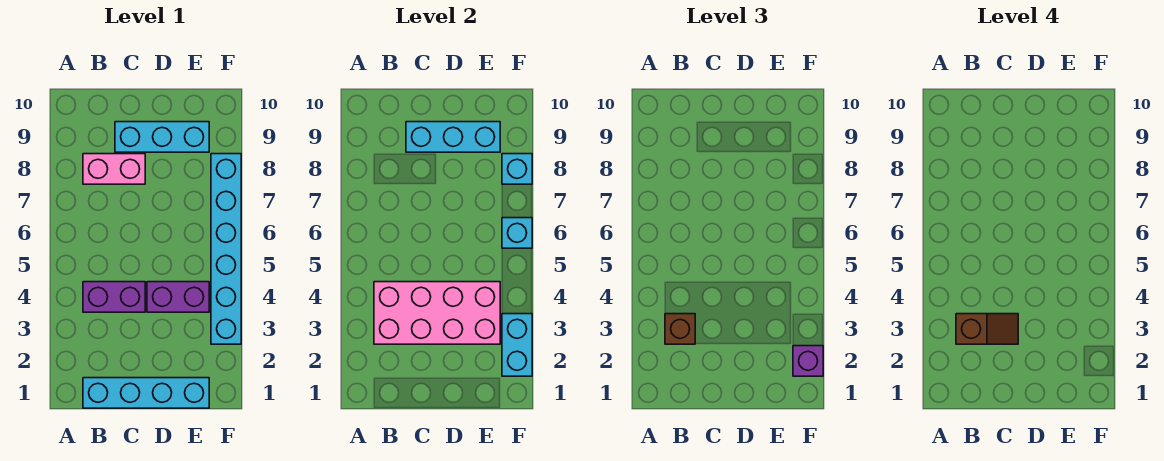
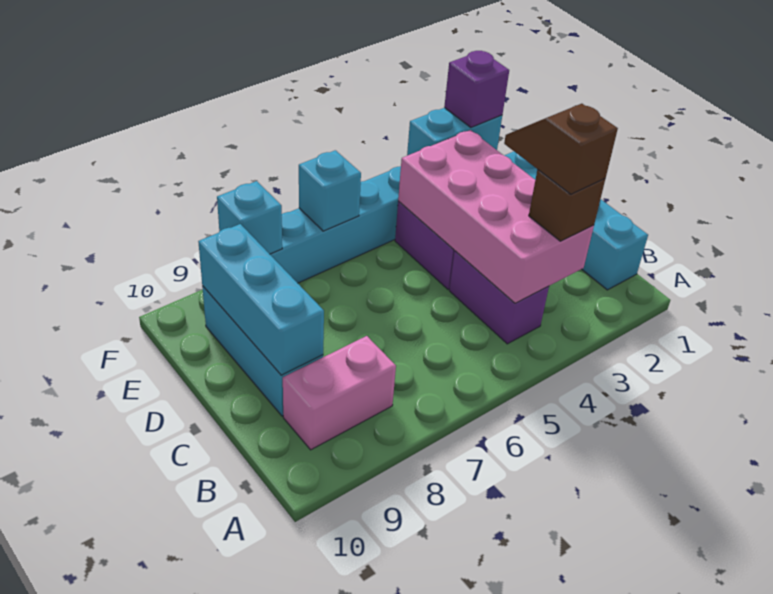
pink brick B8:C8 level 1 -> pink brick B8:B9 level 1

